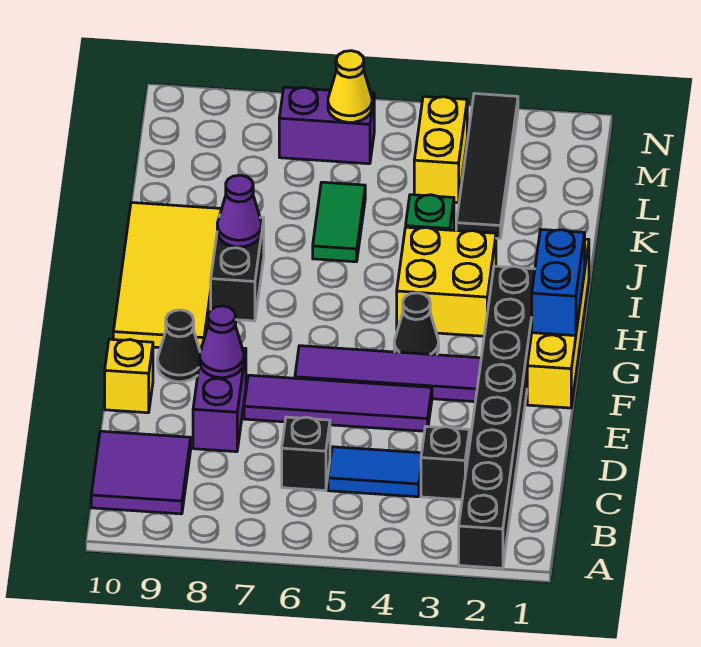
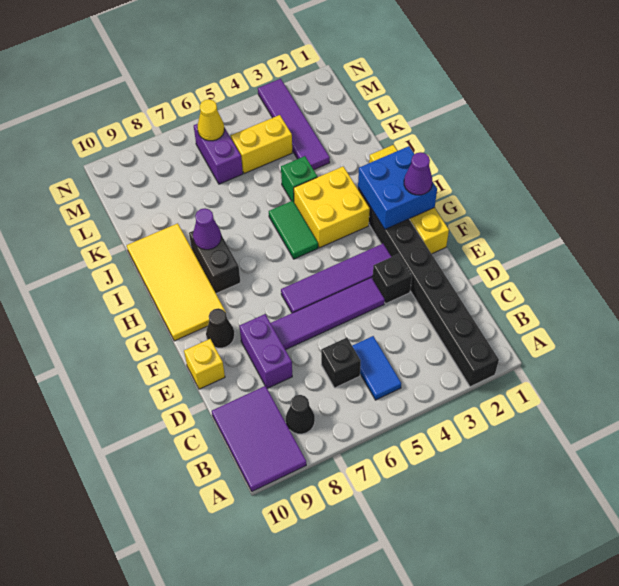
purple tile B9:C10 level 1 -> purple tile A9:C10 level 1
black brick C3 level 1 -> black brick E3 level 1
blue tile C4:C5 level 1 -> blue tile B5:C5 level 1
purple cone E8 level 2 -> purple cone G1 level 3
blue brick G1:H1 level 2 -> blue brick G1:H2 level 2
black cone G4 level 1 -> black cone B8 level 1
green tile J6:K6 level 1 -> green tile H5:I5 level 1
black tile K3:N3 level 1 -> purple tile K3:N3 level 1
yellow brick L4:M4 level 1 -> yellow brick L4:L5 level 1
purple brick M6:M7 level 1 -> purple brick L6:M6 level 1

